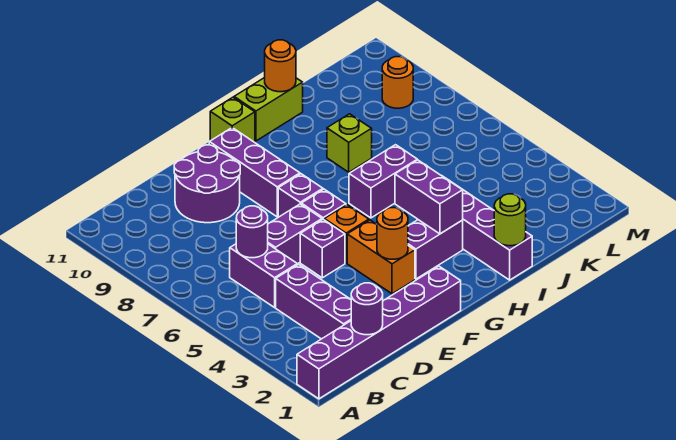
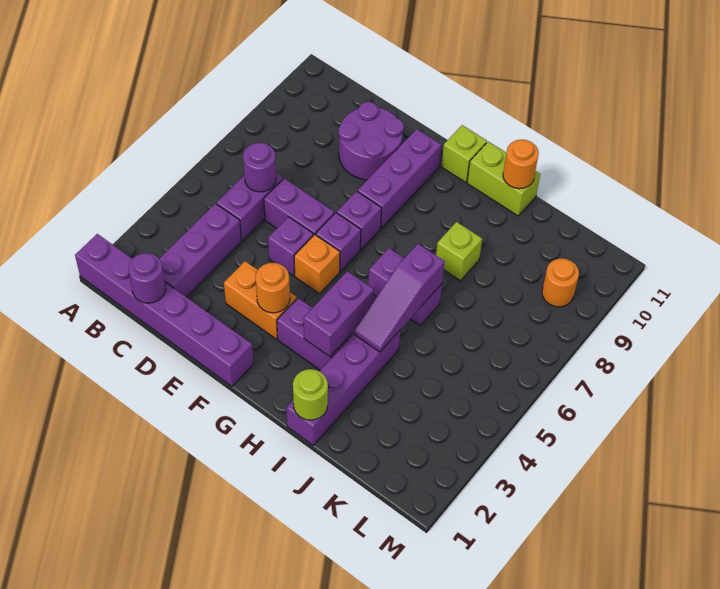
orange brick F3:F4 level 1 -> orange brick E3:F3 level 1
none -> purple slope I4:I6 level 2 top 6

